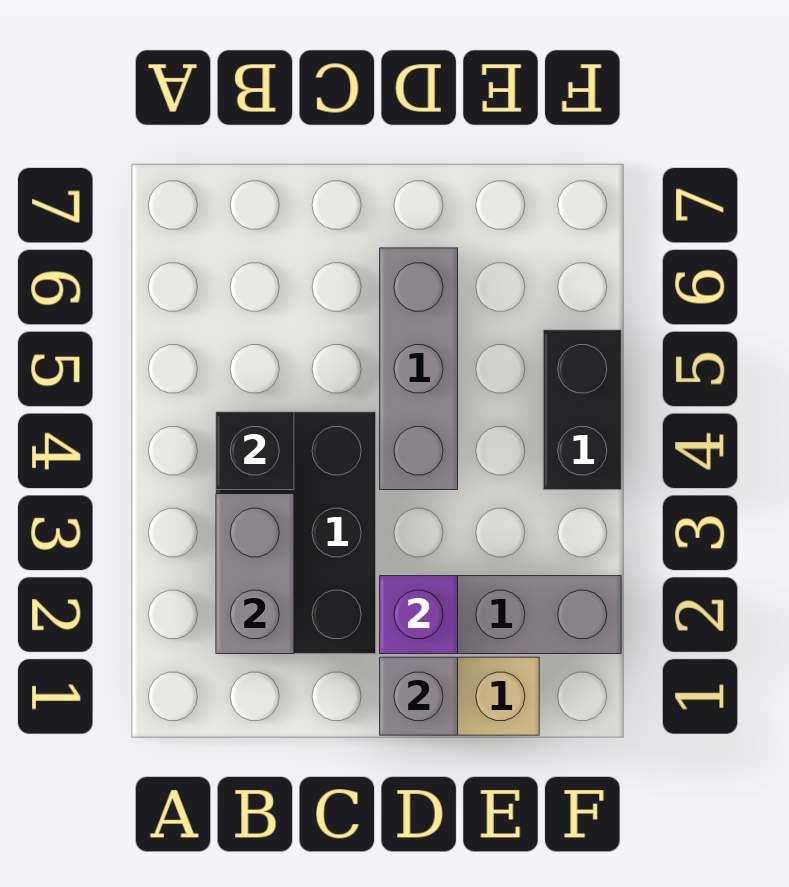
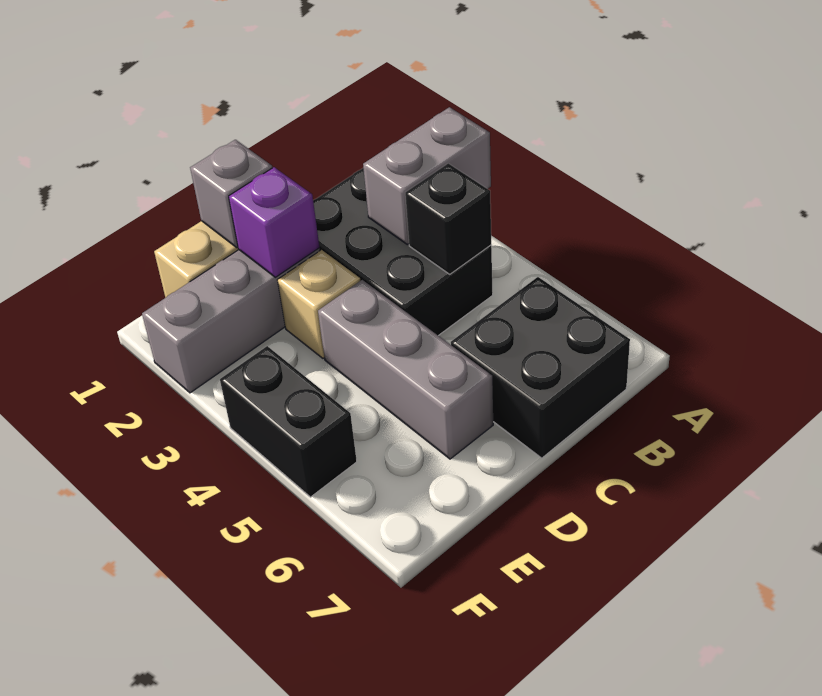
grey brick B2:B3 level 2 -> grey brick A3:B3 level 2
none -> black brick B6:C7 level 1
none -> tan brick D3 level 1

